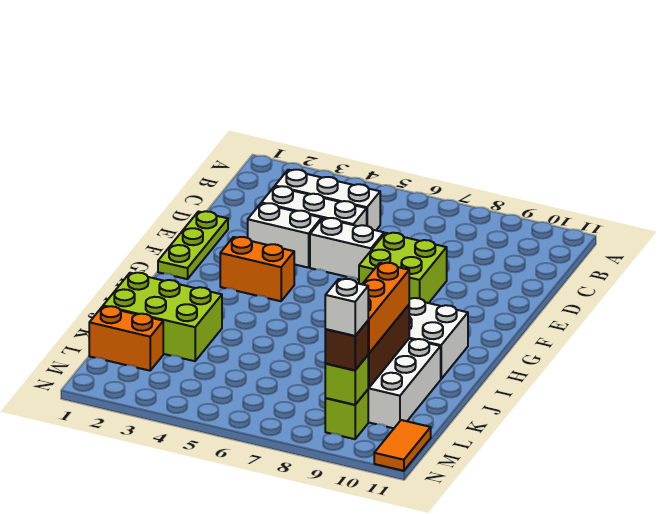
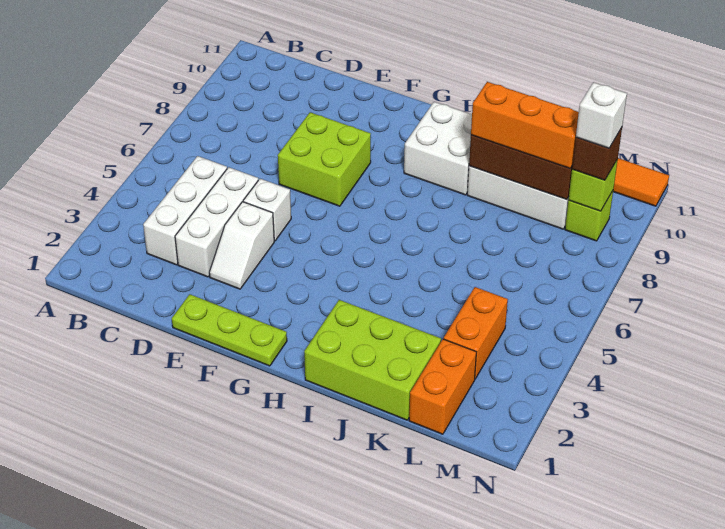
white brick E3:E4 level 1 -> white slope E3:E4 level 1 top 4
white brick E5:E6 level 1 -> white brick E5 level 1
orange brick G3:G4 level 1 -> orange brick L3:L4 level 1
lime brick J1:K3 level 1 -> lime brick I1:K2 level 1

